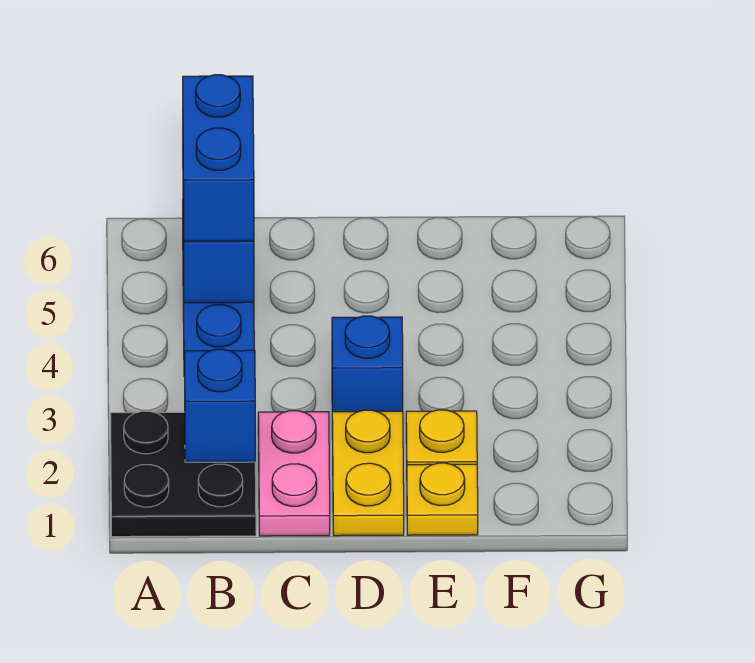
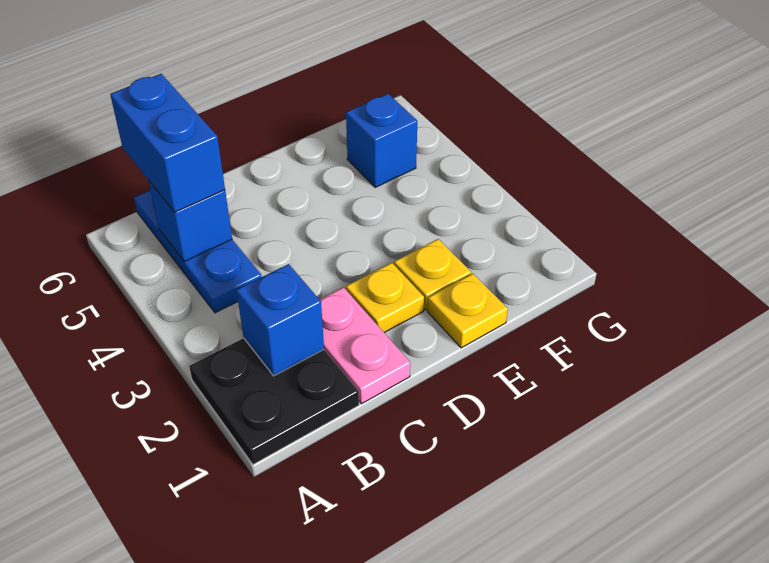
yellow plate D1:D2 level 1 -> yellow plate D2 level 1
blue brick D3 level 1 -> blue brick F5 level 1

